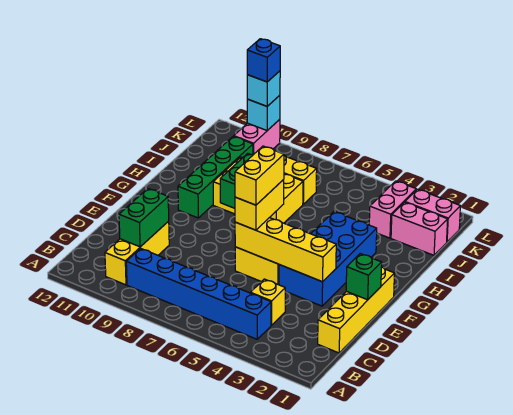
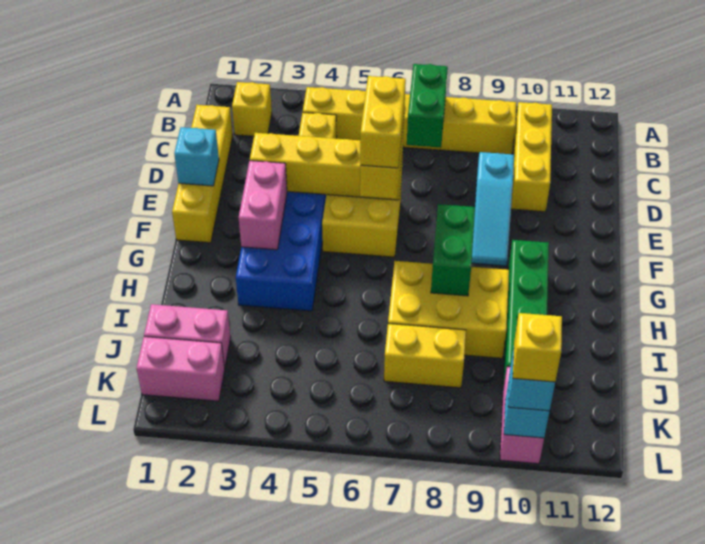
none -> yellow brick B2 level 1
blue brick B4:B9 level 1 -> yellow brick B4:B9 level 1
green brick C10:D10 level 2 -> green brick B7:C7 level 2
none -> cyan slope D9:F9 level 1 top D
green brick E1 level 2 -> cyan brick E1 level 2
pink brick J3:K3 level 1 -> pink brick F3:G3 level 2
blue brick L10 level 4 -> yellow brick L10 level 4

